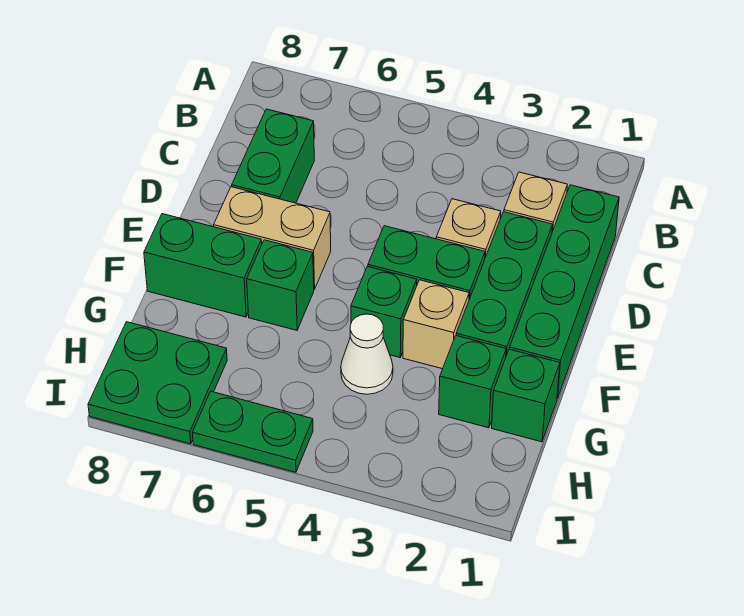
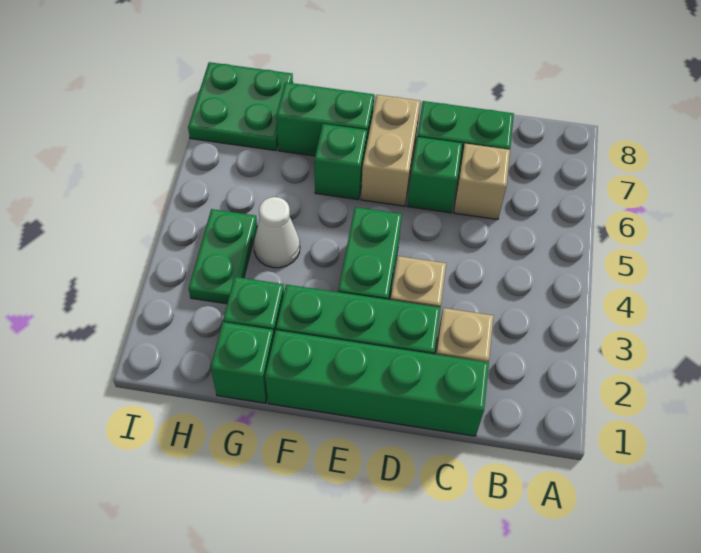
tan brick F3 level 1 -> tan brick C6 level 1
green brick F4 level 1 -> green brick D6 level 1
green brick F7:F8 level 1 -> green brick F7:G7 level 1
green plate I5:I6 level 1 -> green plate H3:H4 level 1

